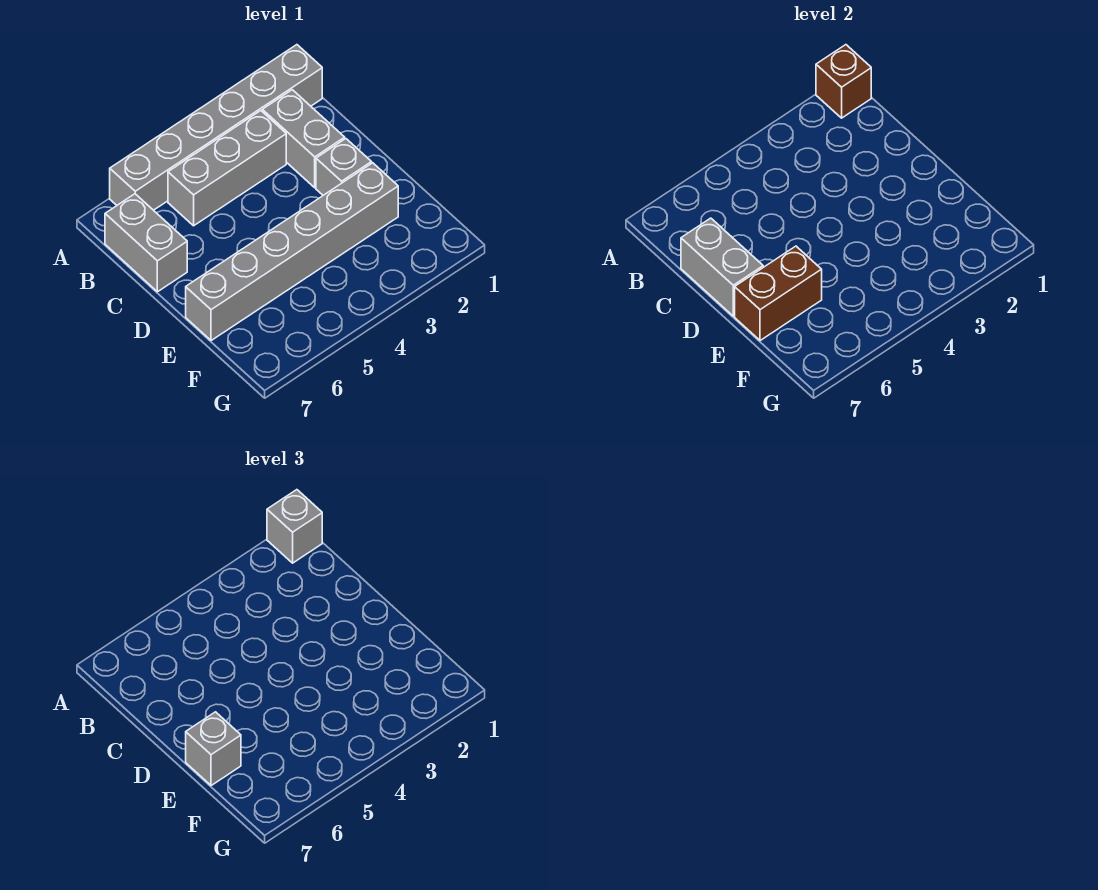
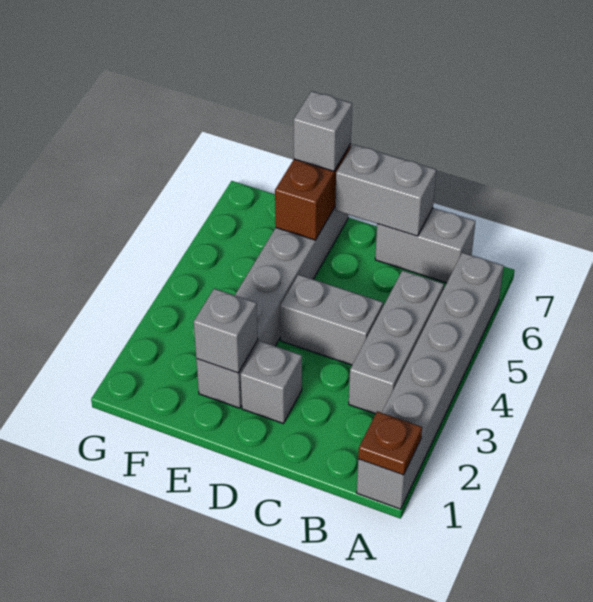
brown brick A1 level 2 -> brown plate A1 level 2
grey brick A1 level 3 -> grey brick E2 level 2
grey brick B2:C2 level 1 -> grey brick C4:D4 level 1

